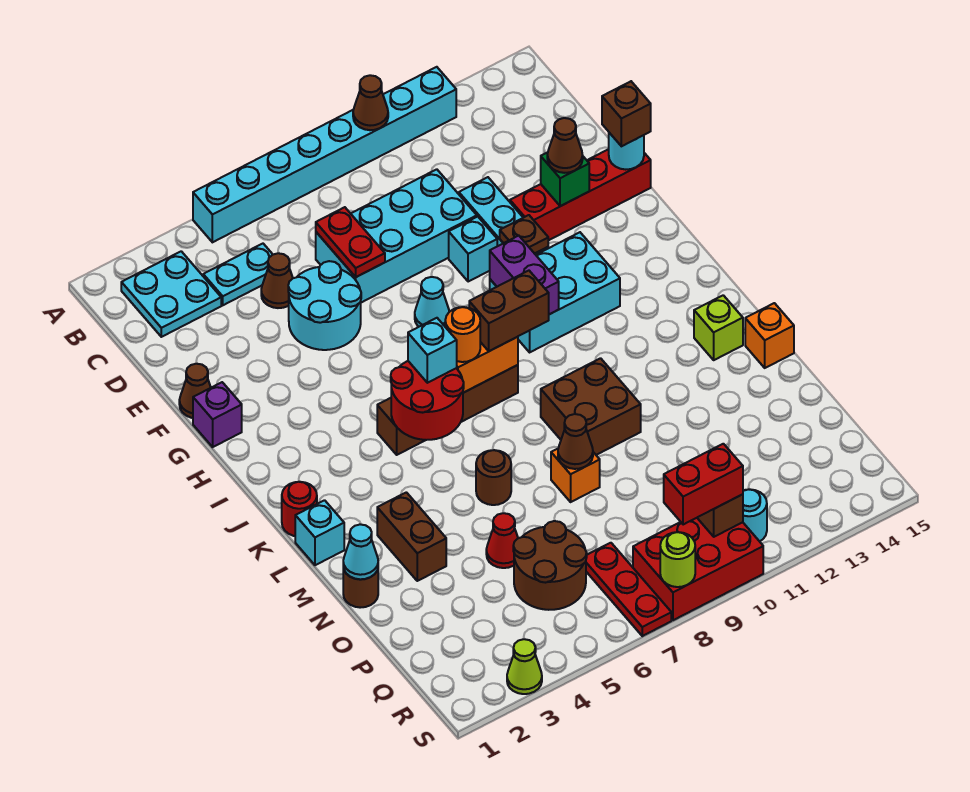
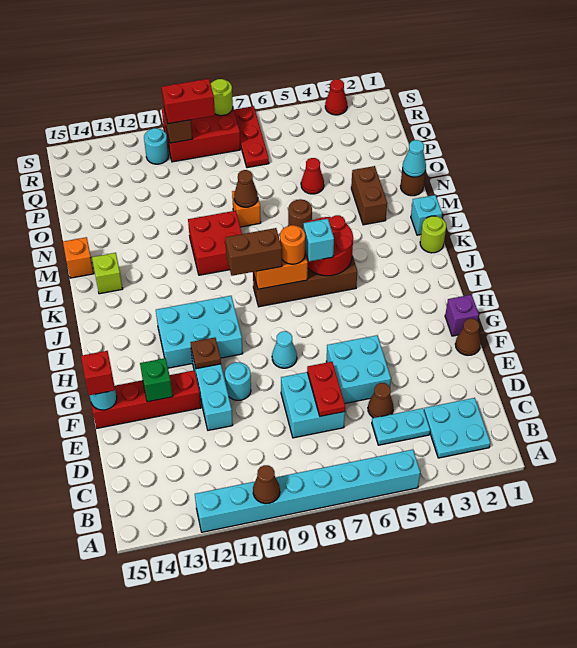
cyan brick D7:E10 level 1 -> cyan brick D7:E8 level 1
cyan round brick E5:F6 level 1 -> cyan brick E5:F6 level 1
cyan brick F10 level 1 -> cyan round brick F10 level 1
brown cone F13 level 3 -> none
brown brick F15 level 3 -> red brick F15 level 3
purple brick H10:I10 level 2 -> none
red round brick K1 level 1 -> lime round brick K1 level 1
brown brick L9:M10 level 1 -> red brick L9:M10 level 1
brown round brick P5:Q6 level 1 -> none
lime cone S3 level 1 -> red cone S3 level 1

